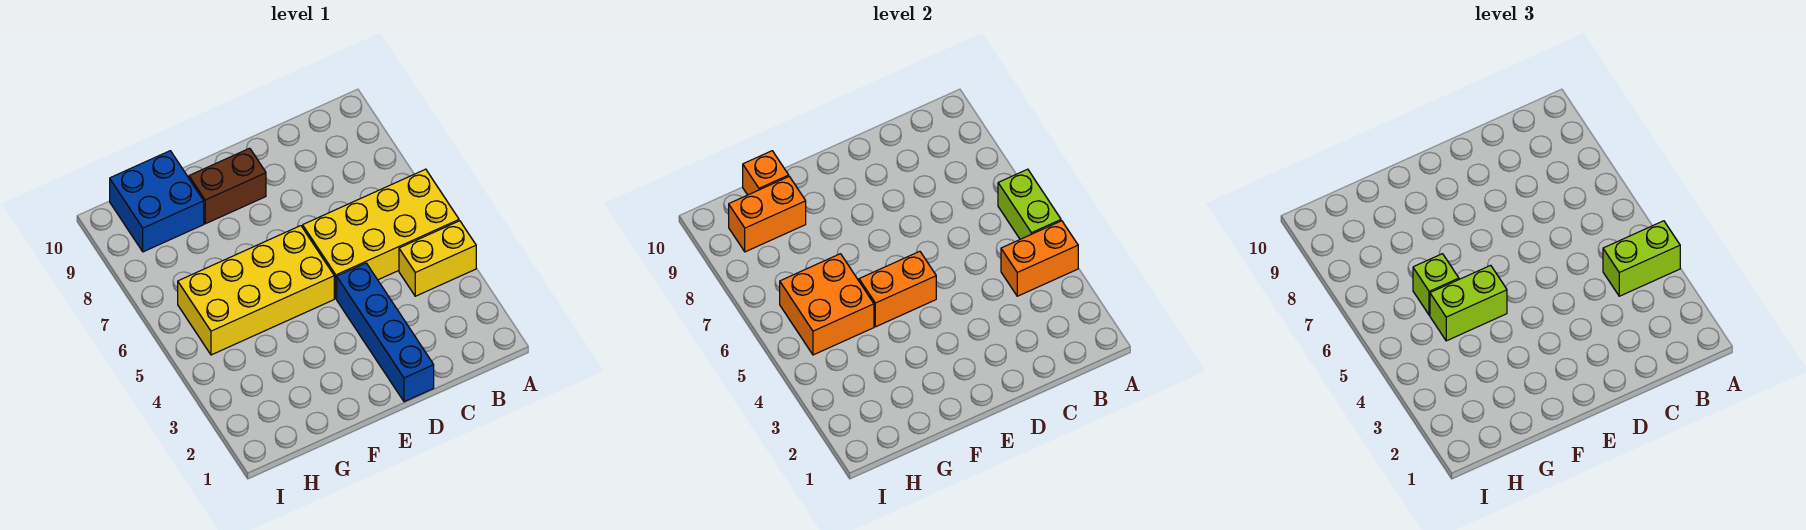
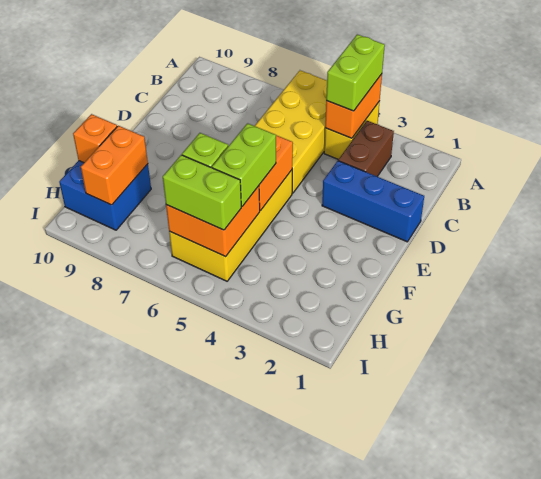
lime brick A5:A6 level 2 -> lime brick H5:H6 level 3
blue brick D1:D4 level 1 -> blue brick D1:D3 level 1
brown brick E9:F9 level 1 -> brown brick B3:C3 level 1

